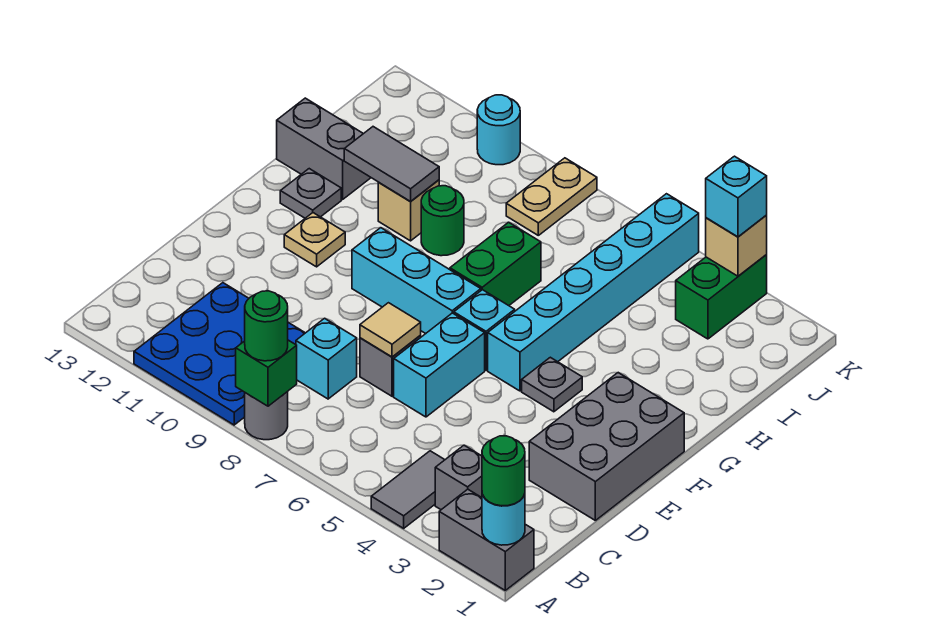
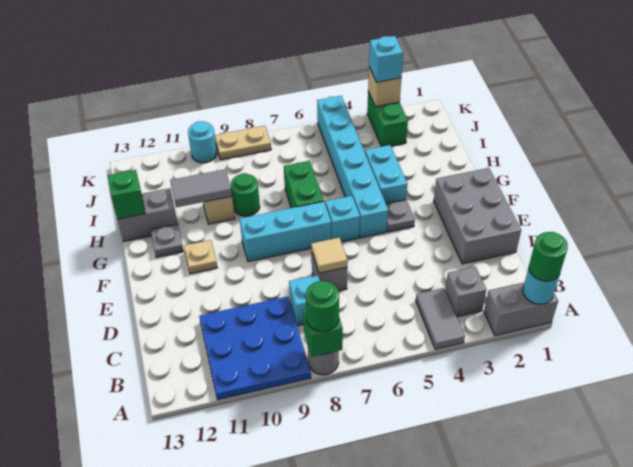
cyan brick D6:E6 level 1 -> cyan brick G4:H4 level 1
none -> green brick H13 level 2
tan plate J8:K8 level 1 -> tan plate K8:K9 level 1

